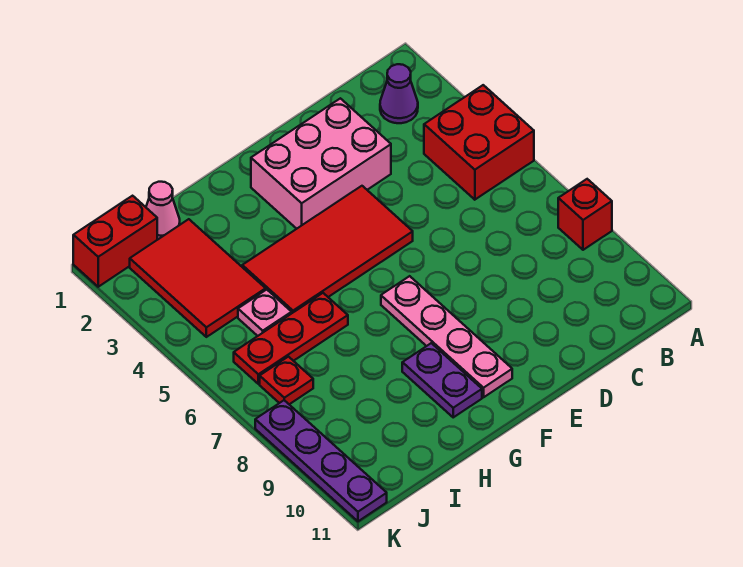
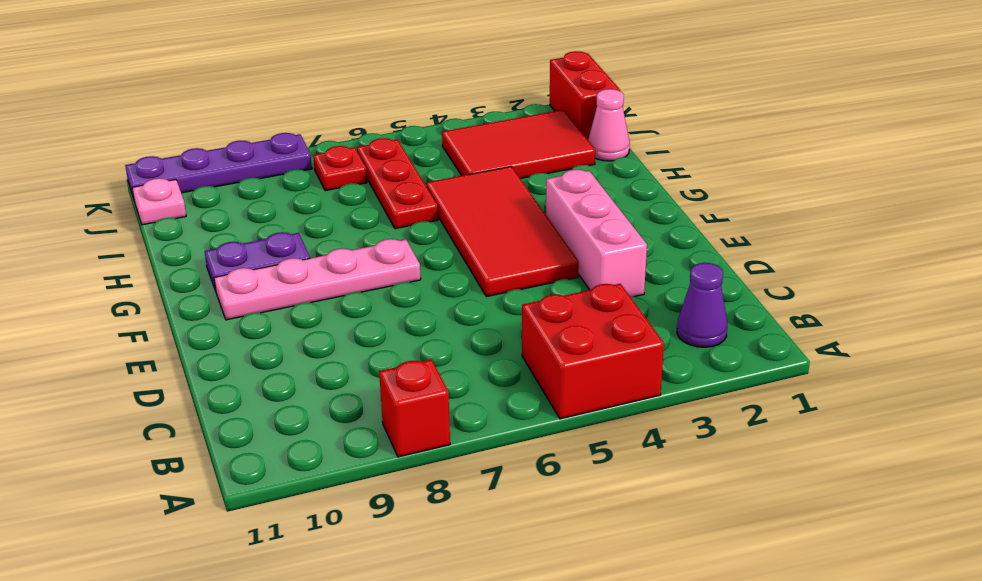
pink brick D2:F3 level 1 -> pink brick D3:F3 level 1
pink plate I5 level 1 -> pink plate J11 level 1

